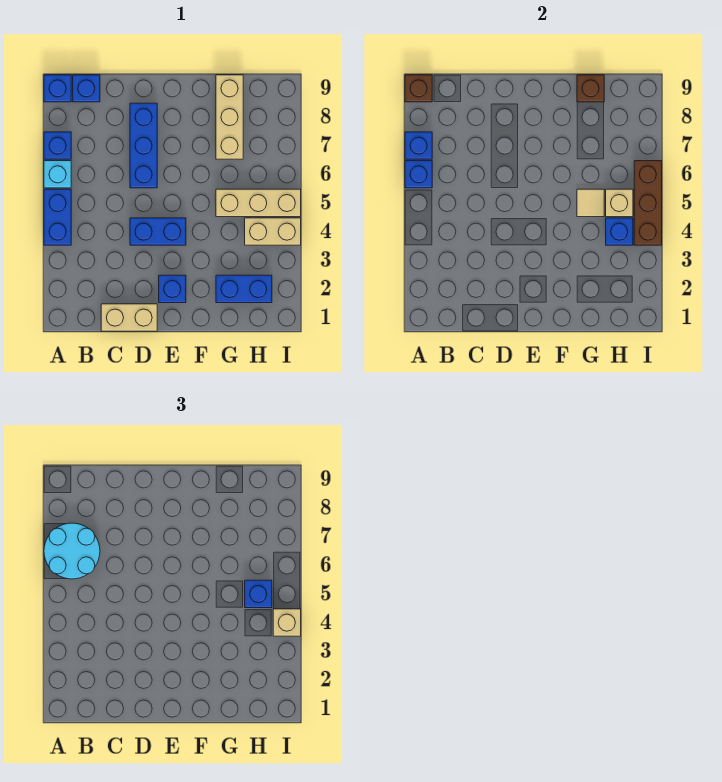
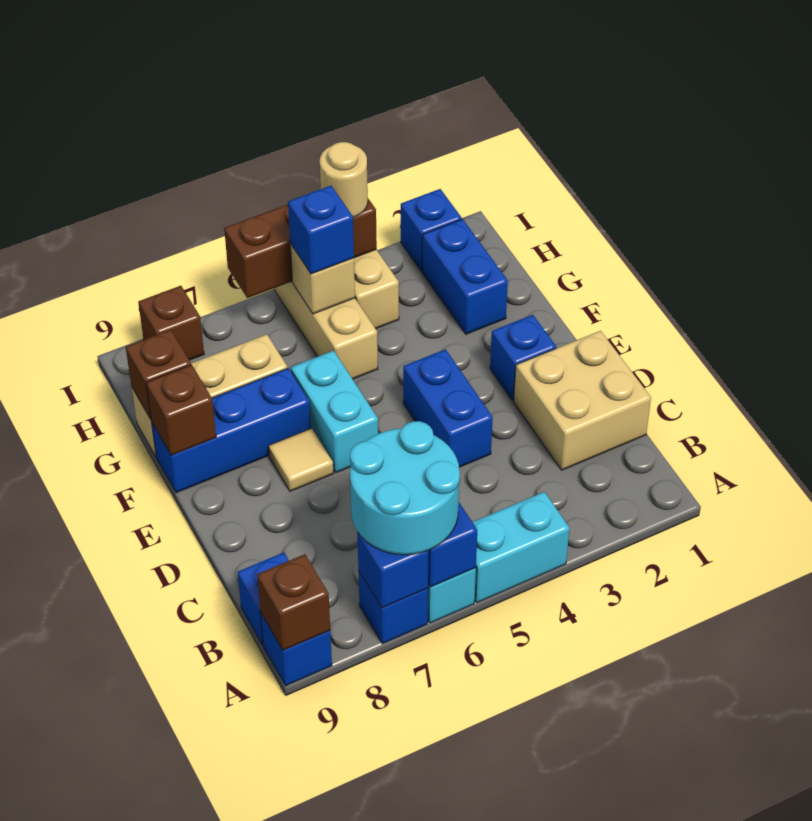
blue brick A4:A5 level 1 -> cyan brick A4:A5 level 1
tan brick C1:D1 level 1 -> tan brick C1:D2 level 1
blue brick D6:D8 level 1 -> blue brick F7:F9 level 1
none -> cyan brick E6:F6 level 1
none -> brown brick F9 level 2
tan tile G5 level 2 -> tan tile E7 level 1
blue brick H4 level 2 -> blue brick I2 level 1
tan brick I4 level 3 -> tan round brick I4 level 3
none -> brown brick I8 level 1

